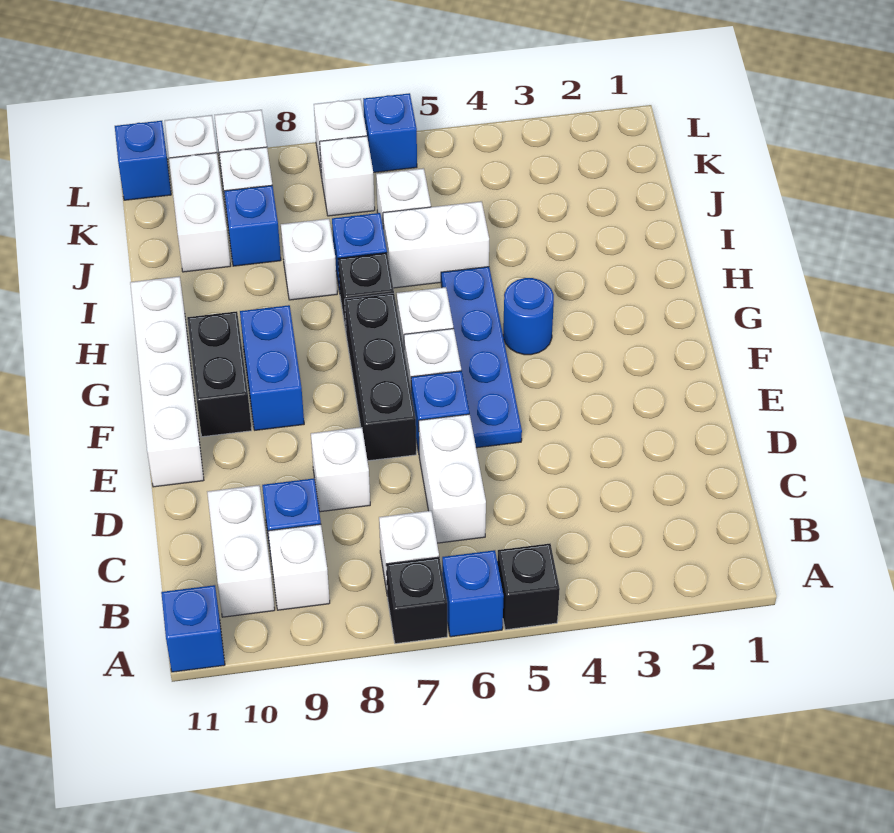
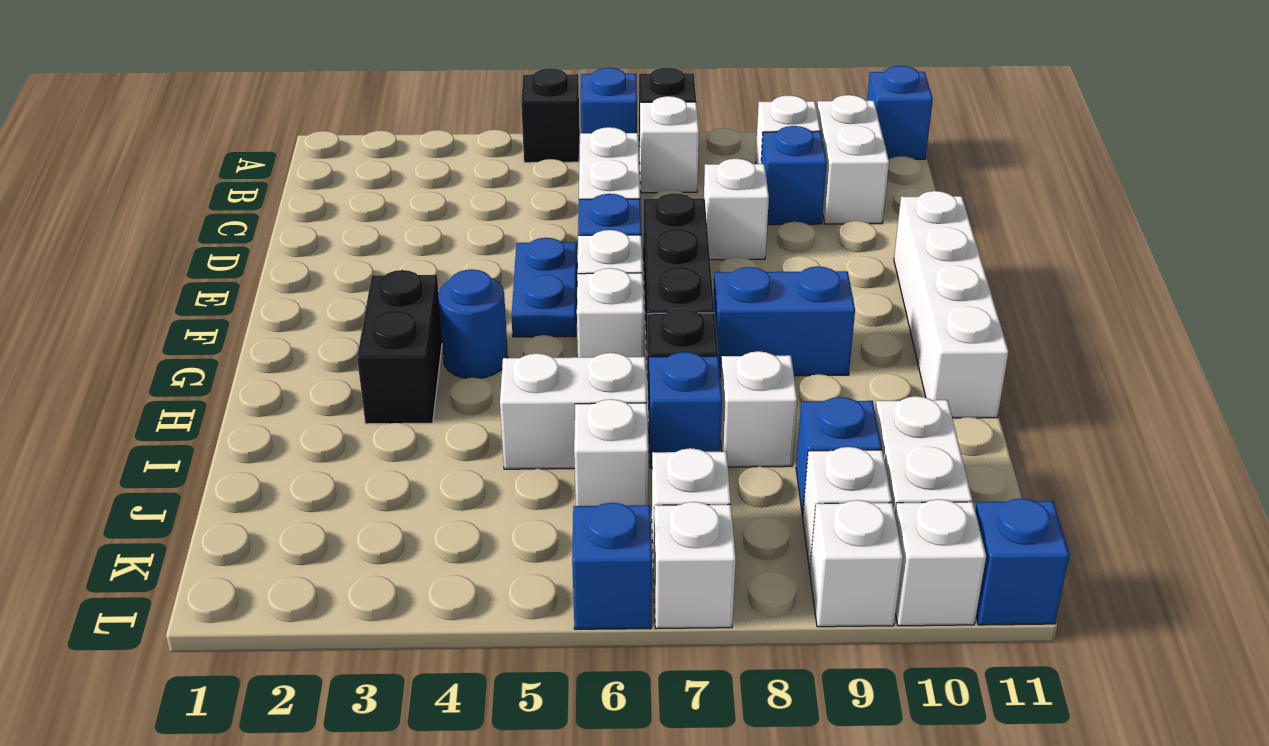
blue plate E5:H5 level 1 -> blue plate E5:F5 level 1
blue brick F9:G9 level 1 -> blue brick G8:G9 level 1
black brick F10:G10 level 1 -> black brick G3:H3 level 1

